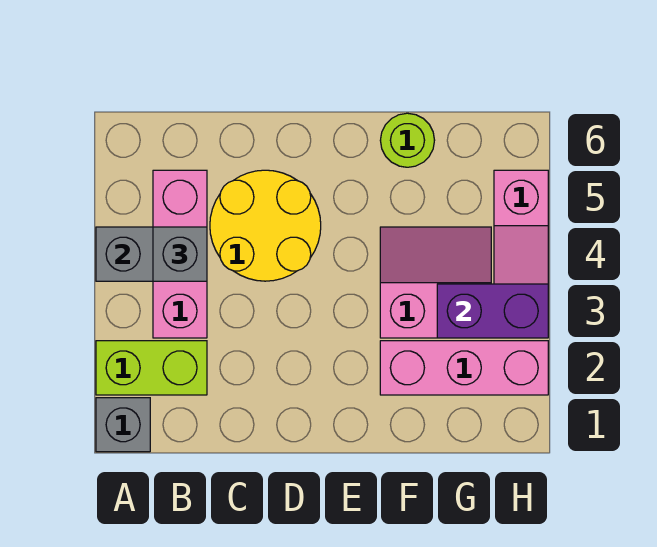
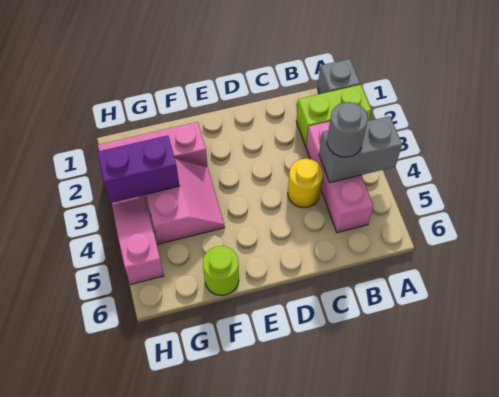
grey brick B4 level 3 -> grey round brick B4 level 3
yellow round brick C4:D5 level 1 -> yellow round brick C4 level 1
pink slope F3:G4 level 1 top 3 -> pink slope F3:G4 level 1 top G

